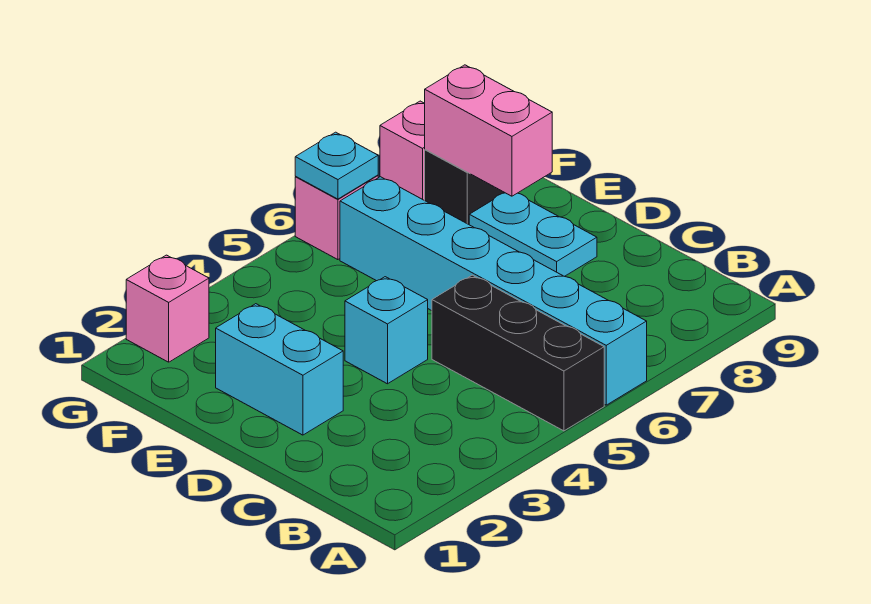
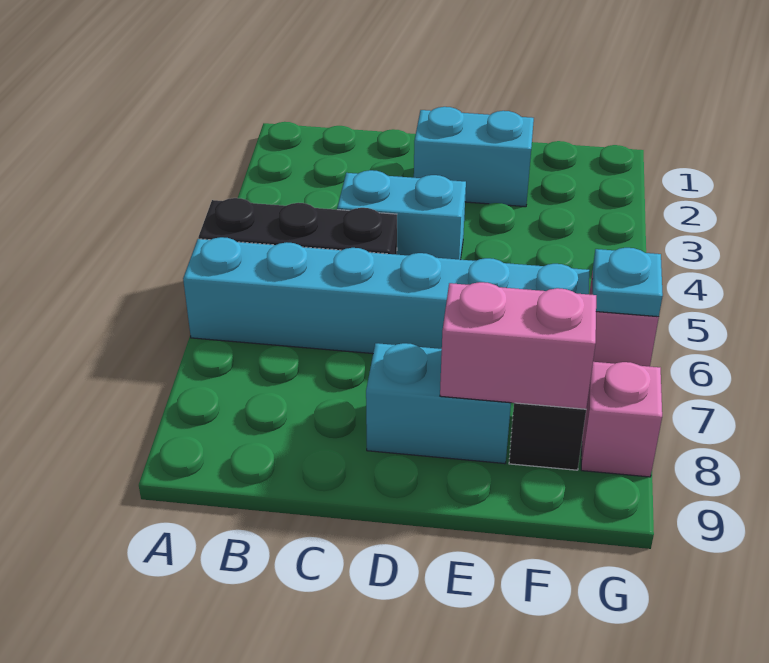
cyan brick D4 level 1 -> cyan brick C4:D4 level 1
cyan plate D8:E8 level 1 -> cyan brick D8:E8 level 1
pink brick G2 level 1 -> none

